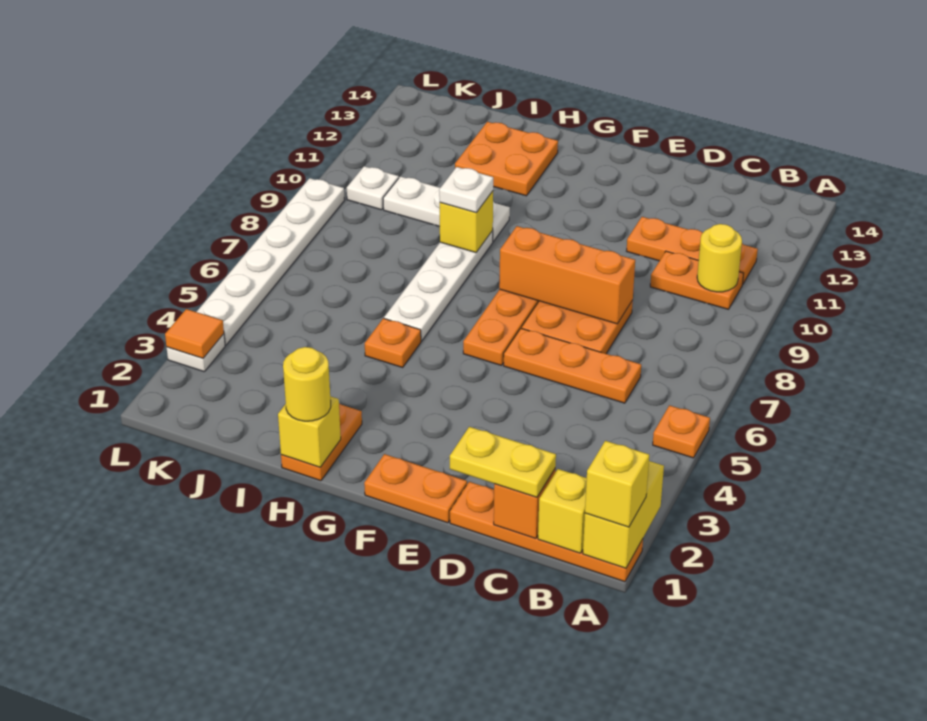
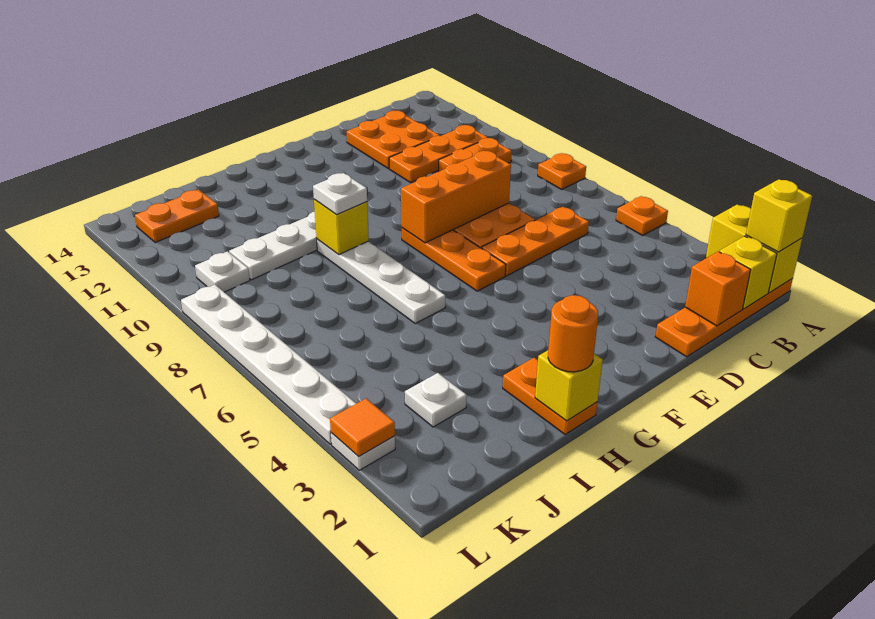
yellow round brick B10 level 2 -> none
yellow plate C1:D1 level 3 -> none
orange plate E1:F1 level 1 -> orange plate J13:K13 level 1
yellow round brick H1 level 3 -> orange round brick H1 level 3
orange plate H5 level 1 -> orange plate A8 level 1
orange plate H12:I13 level 1 -> orange plate C12:D13 level 1
none -> white plate J3 level 1

